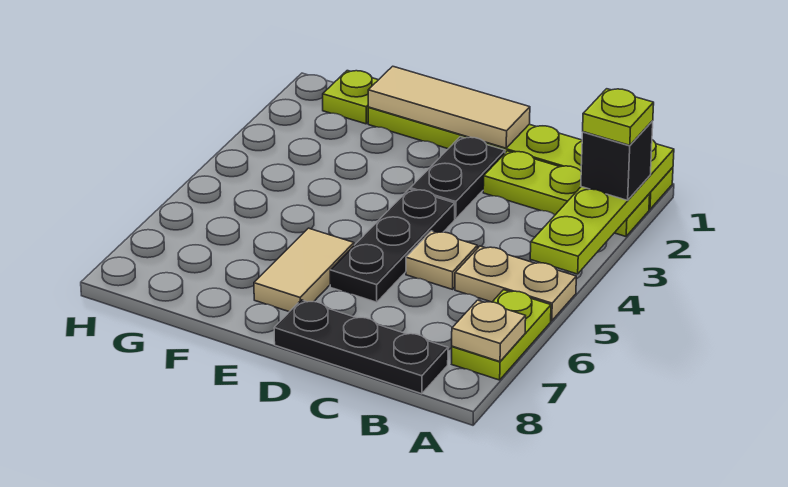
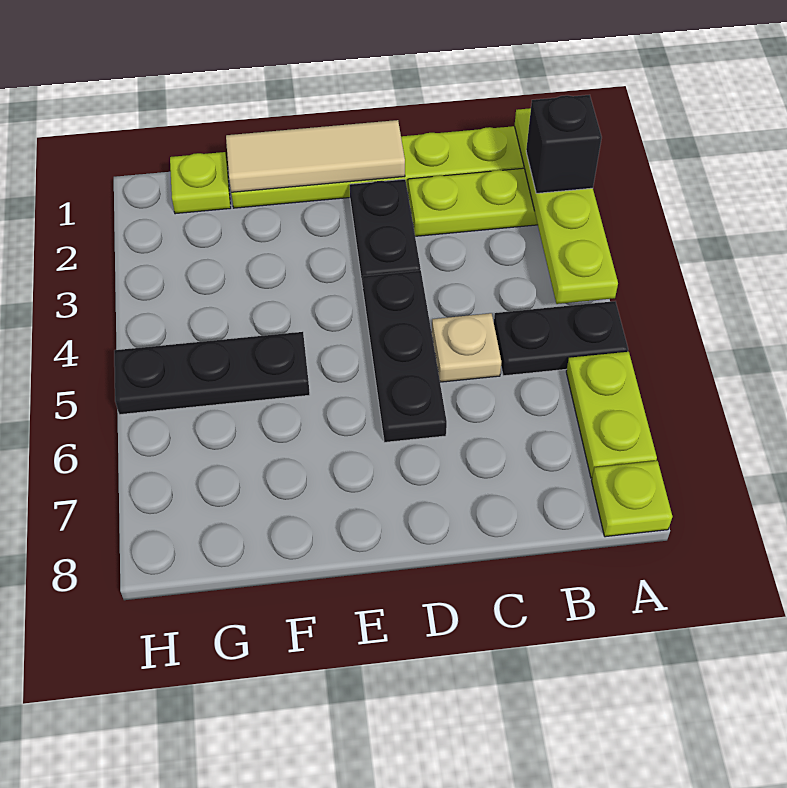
lime plate A2 level 4 -> lime plate A8 level 1
tan plate A5:B5 level 1 -> black plate A5:B5 level 1
tan plate A7 level 2 -> none
black plate B8:D8 level 1 -> black plate F5:H5 level 1
tan tile E6:E7 level 1 -> none

